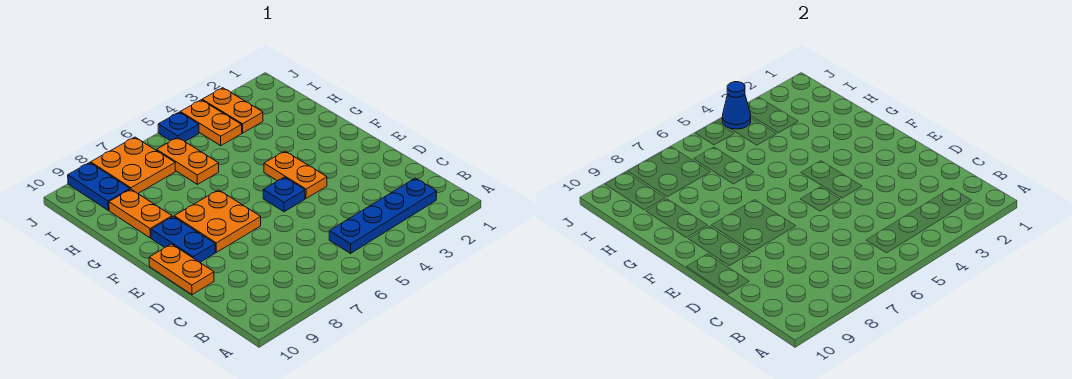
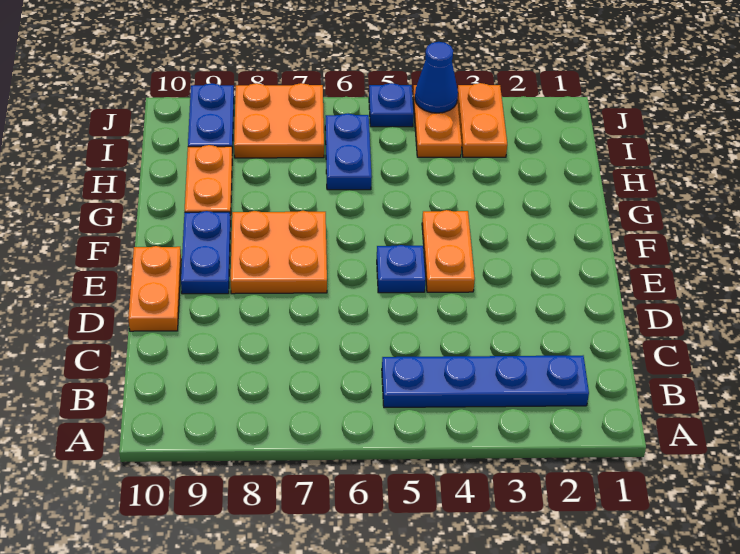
orange plate H6:I6 level 1 -> blue plate H6:I6 level 1

